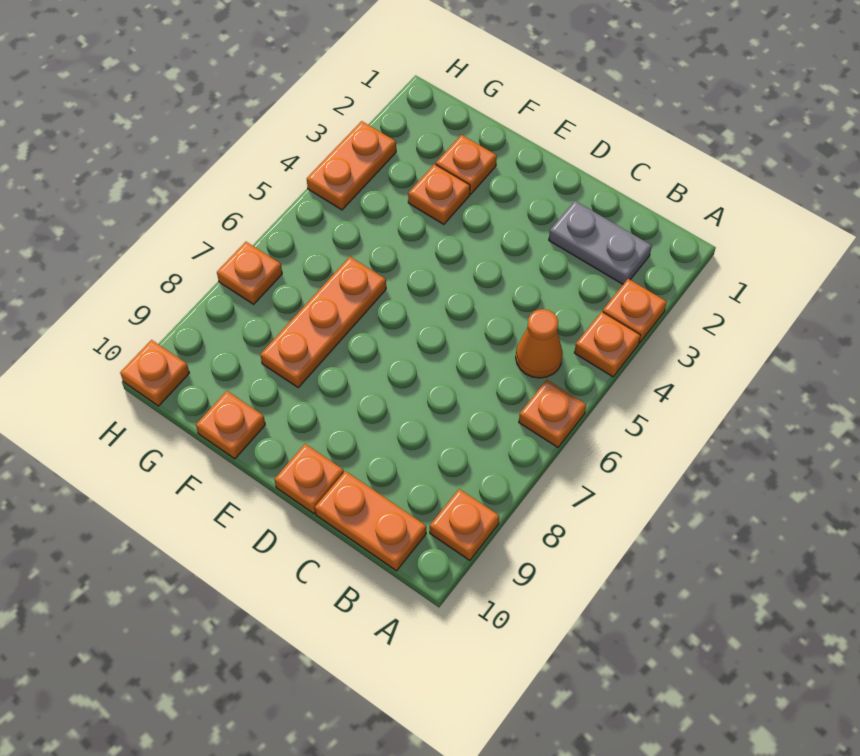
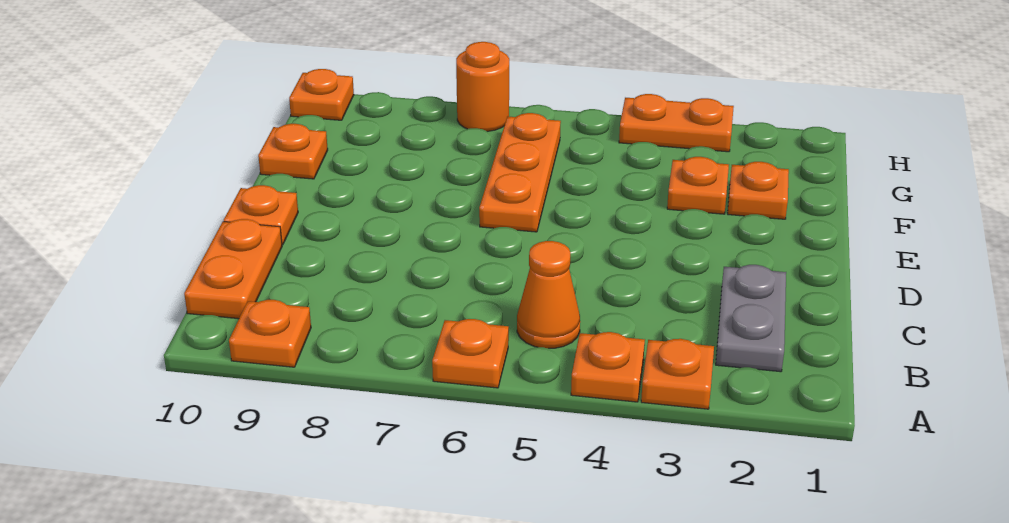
orange plate F6:F8 level 1 -> orange plate E6:G6 level 1
orange plate H7 level 1 -> orange round brick H7 level 1

